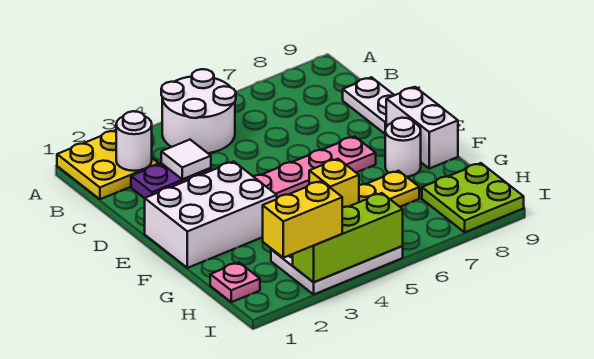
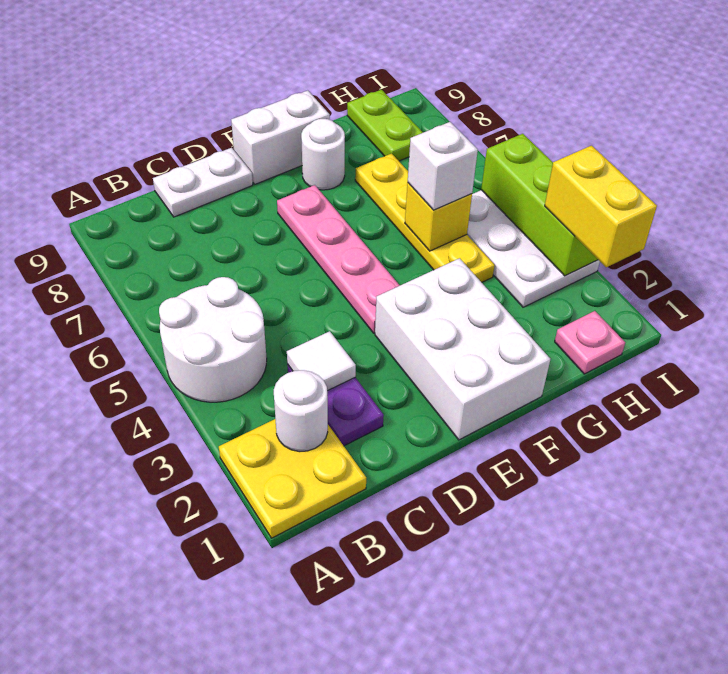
none -> white brick G5 level 3
lime plate H8:I9 level 1 -> lime plate H8:H9 level 1

